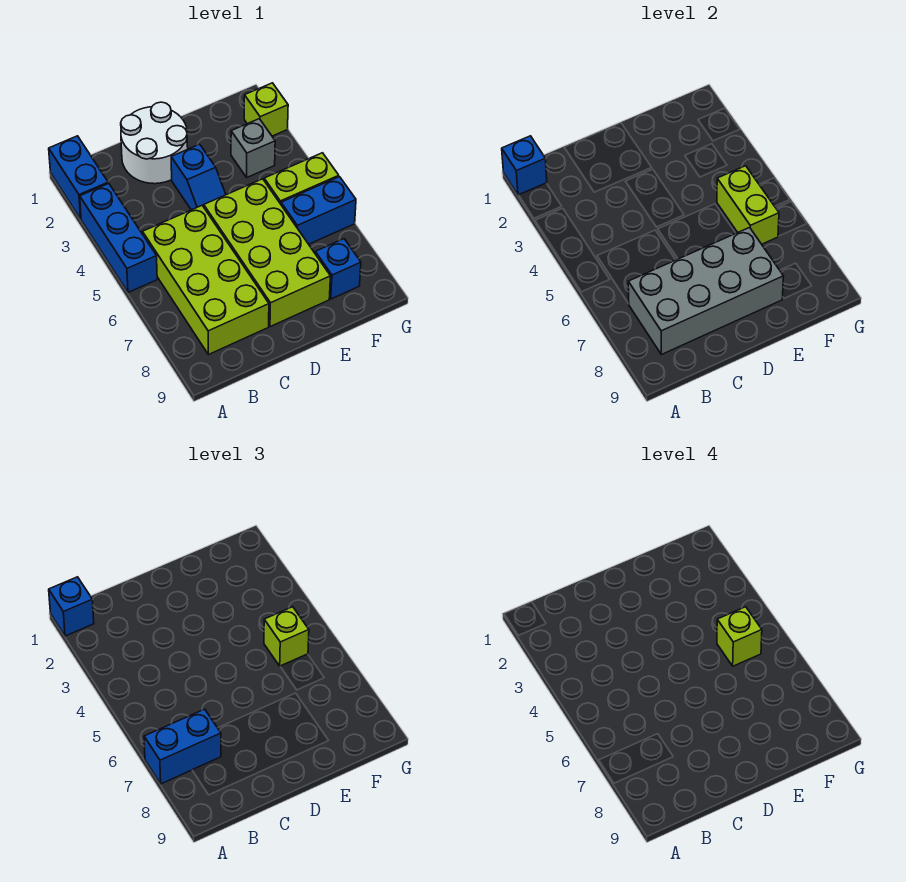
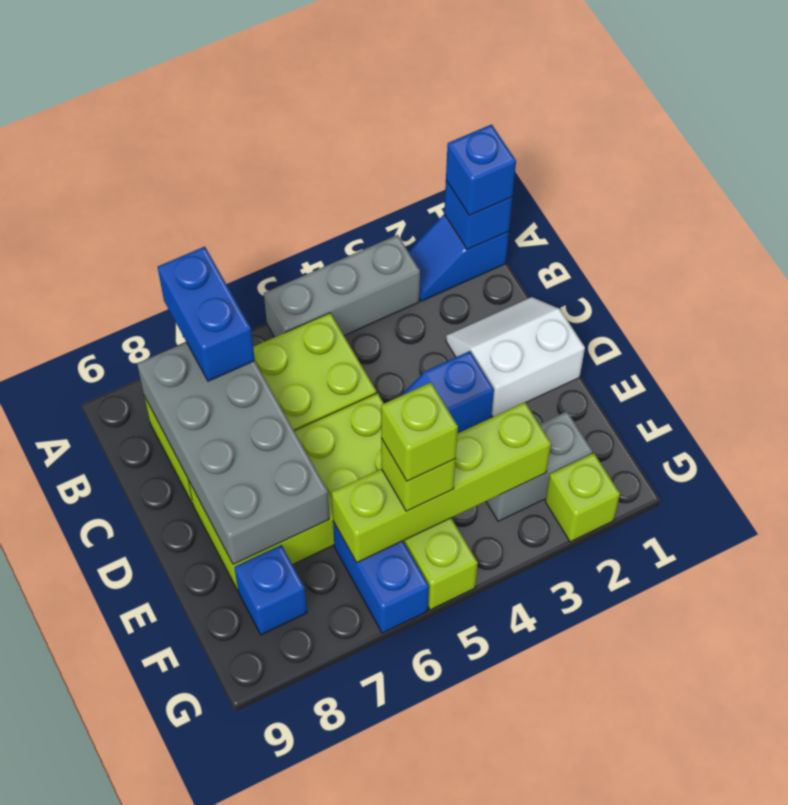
blue brick A1:A2 level 1 -> blue slope A1:A2 level 1 top 1
blue brick A3:A5 level 1 -> grey brick A3:A5 level 1
white round brick C1:D2 level 1 -> white slope C1:D2 level 1 top D
grey brick F3 level 1 -> grey brick F2:F3 level 1
lime brick F5:F6 level 2 -> lime brick F3:F6 level 2

